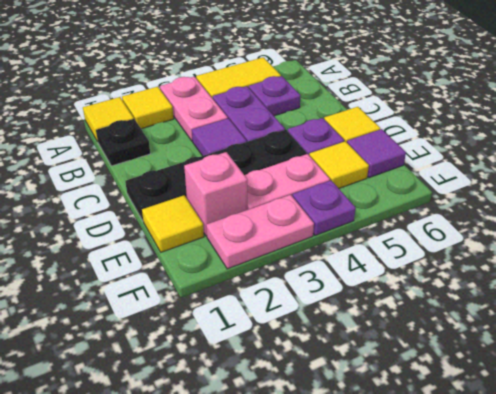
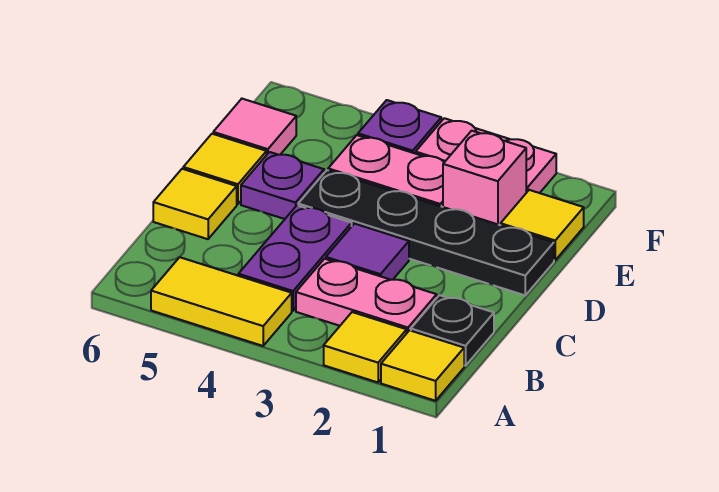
pink plate A3:B3 level 1 -> pink plate B2:B3 level 1
purple plate B5 level 1 -> none
yellow tile E5 level 1 -> yellow tile C6 level 1
purple tile E6 level 1 -> pink tile E6 level 1

